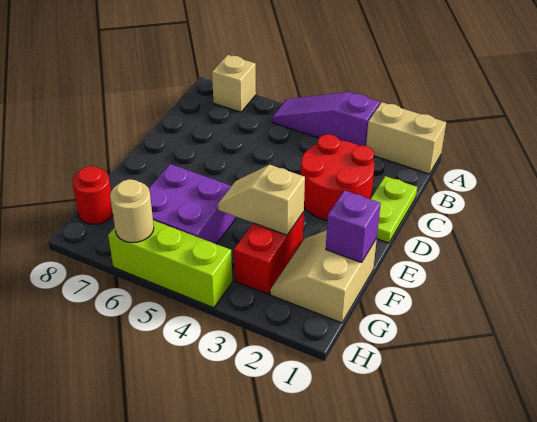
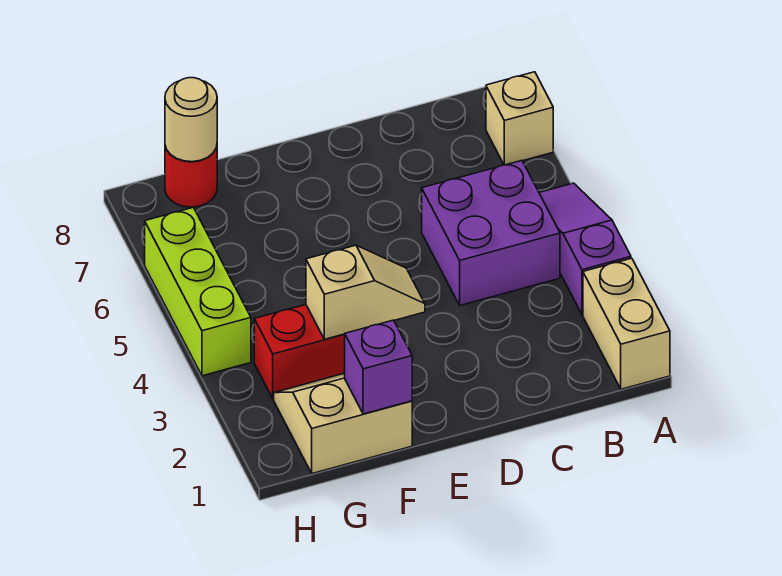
lime plate C1:D1 level 1 -> none
red round brick C2:D3 level 1 -> none
tan slope F3:F4 level 2 top 3 -> tan slope E3:F3 level 2 top F
purple brick F5:G6 level 1 -> purple brick B4:C5 level 1
tan round brick H6 level 2 -> tan round brick G8 level 2

